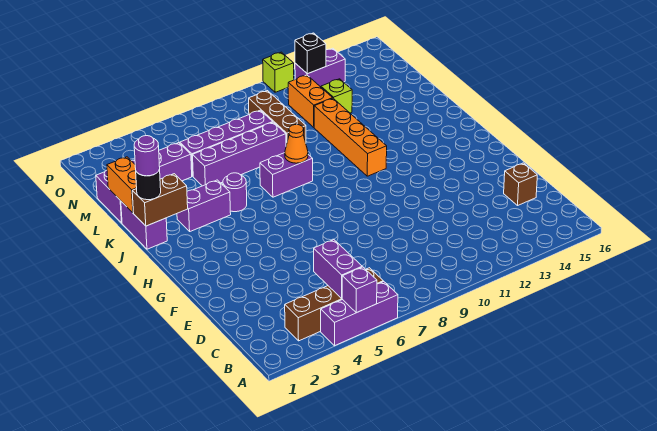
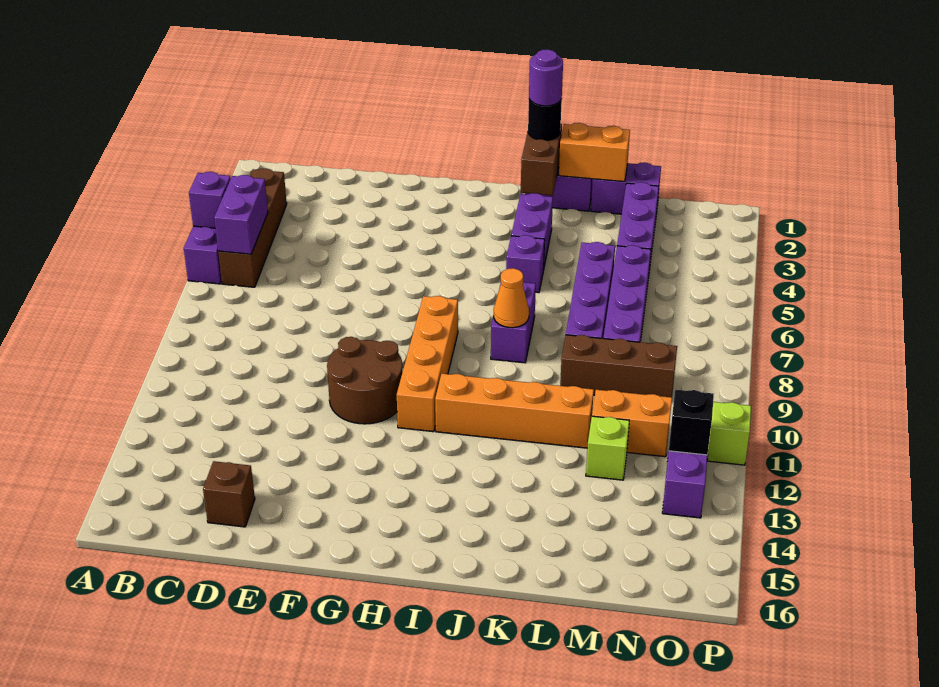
purple brick B5:C5 level 2 -> purple brick B5:B6 level 2
none -> brown round brick F10:G11 level 1
none -> orange brick H8:H11 level 1
purple round brick J5 level 1 -> purple brick J5 level 1

